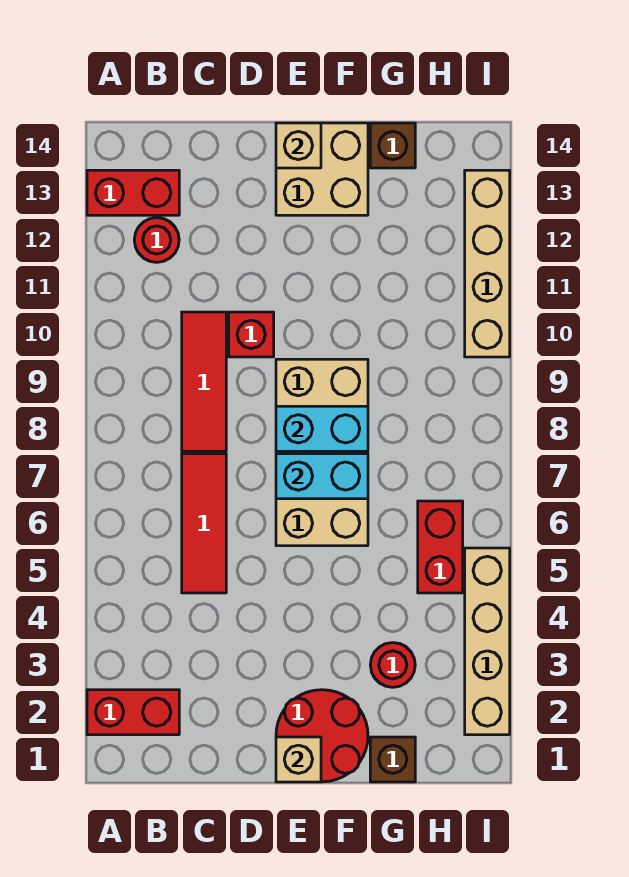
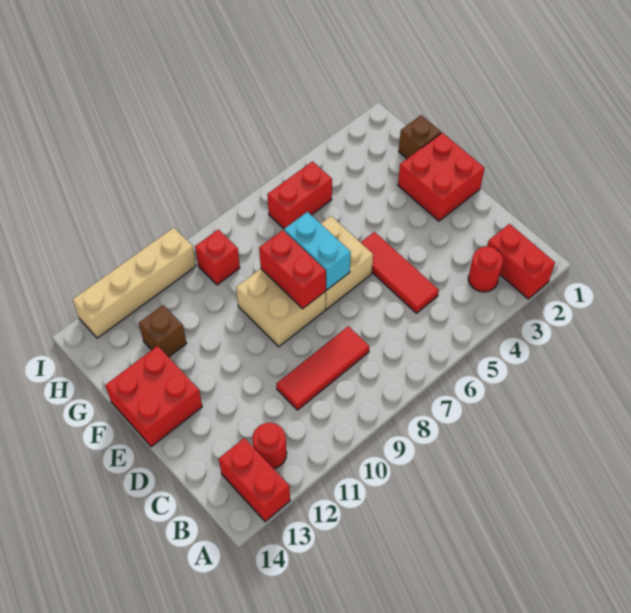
red tile C5:C7 level 1 -> red tile C5:E5 level 1
red brick D10 level 1 -> red brick H9 level 1
red round brick E1:F2 level 1 -> red brick E1:F2 level 1
tan brick E1 level 2 -> none
cyan brick E8:F8 level 2 -> red brick E8:F8 level 2
tan brick E13:F14 level 1 -> red brick E13:F14 level 1
tan brick E14 level 2 -> none
red round brick G3 level 1 -> red round brick B3 level 1
brown brick G14 level 1 -> brown brick G12 level 1
tan brick I2:I5 level 1 -> none

